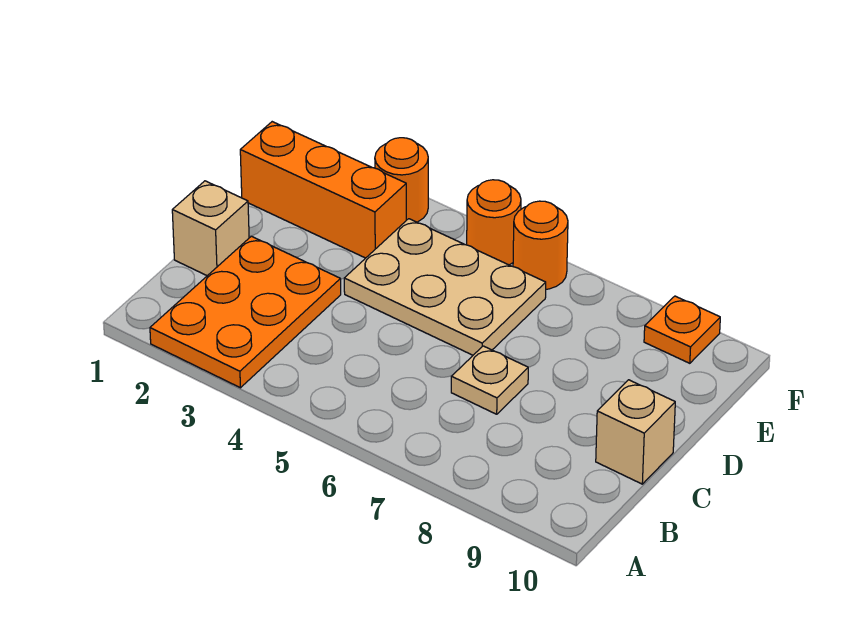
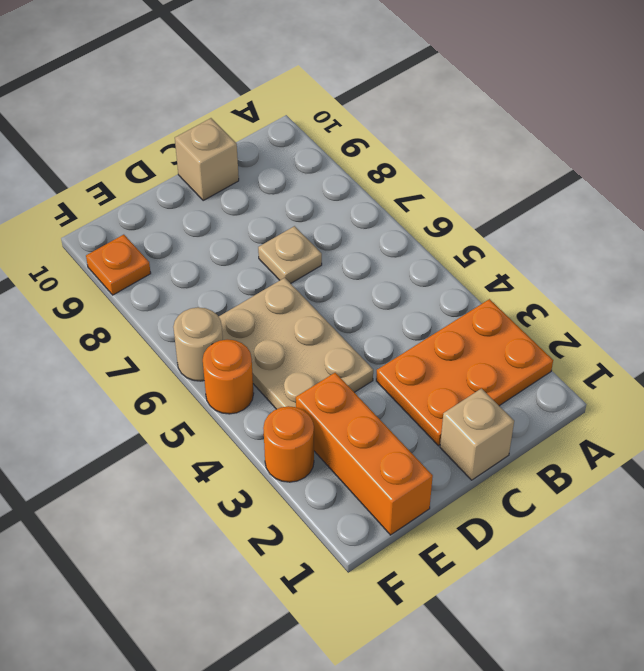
orange round brick F6 level 1 -> tan round brick F6 level 1

